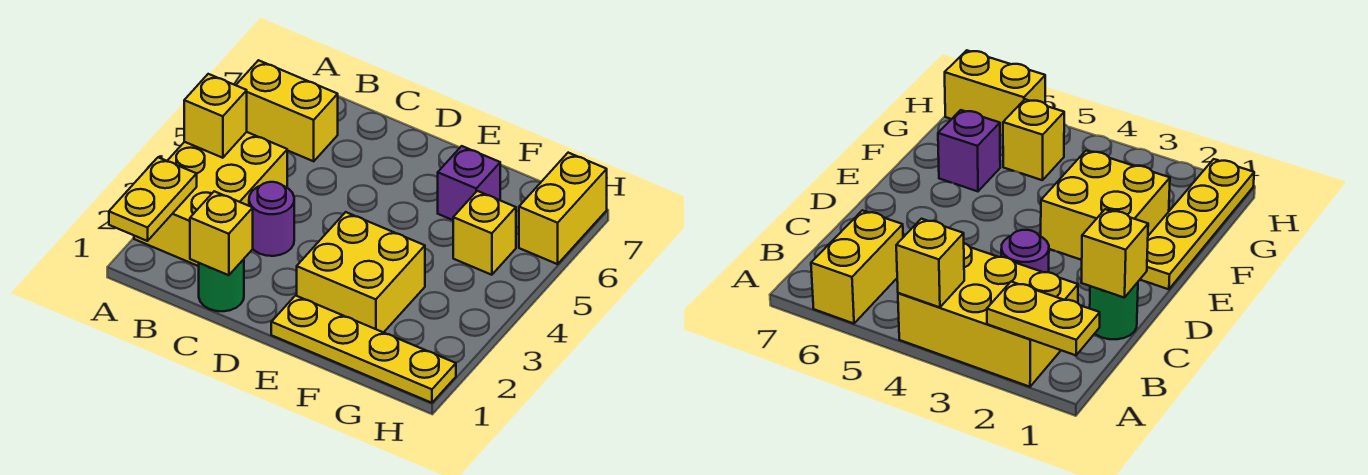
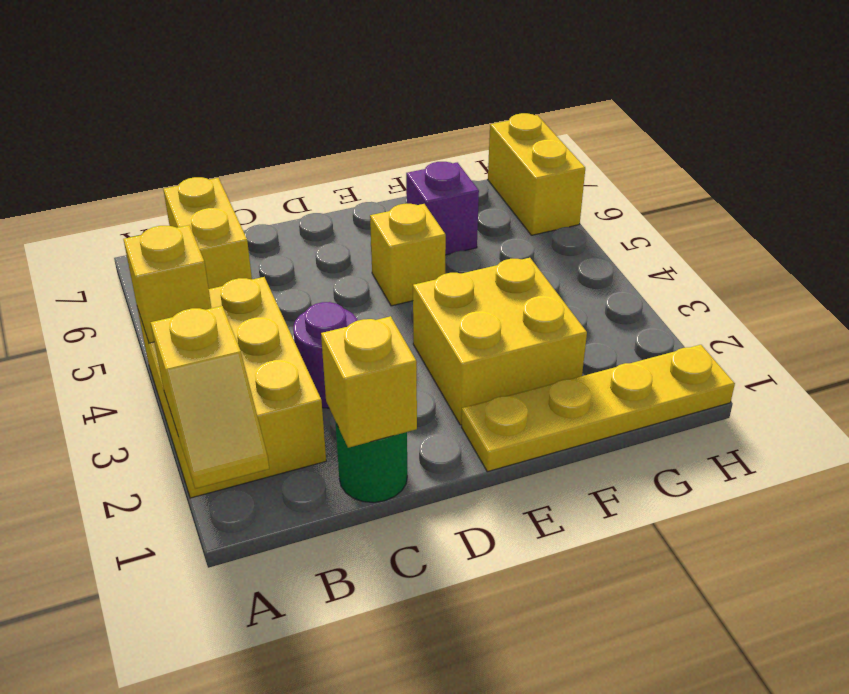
yellow plate A1:A2 level 2 -> yellow slope A1:A2 level 2 top 2
yellow brick A6:B6 level 1 -> yellow brick B6:B7 level 1
yellow brick G5 level 1 -> yellow brick E5 level 1

